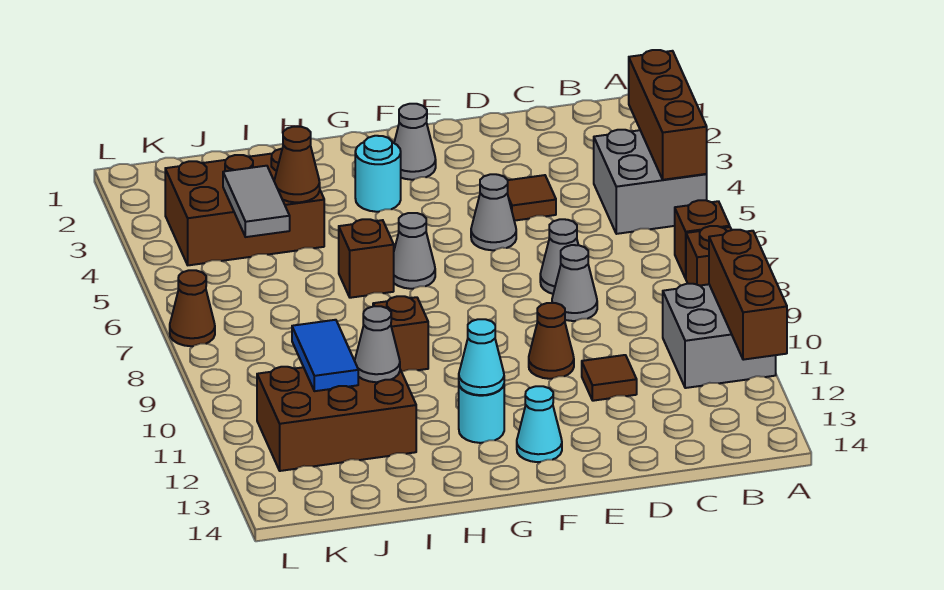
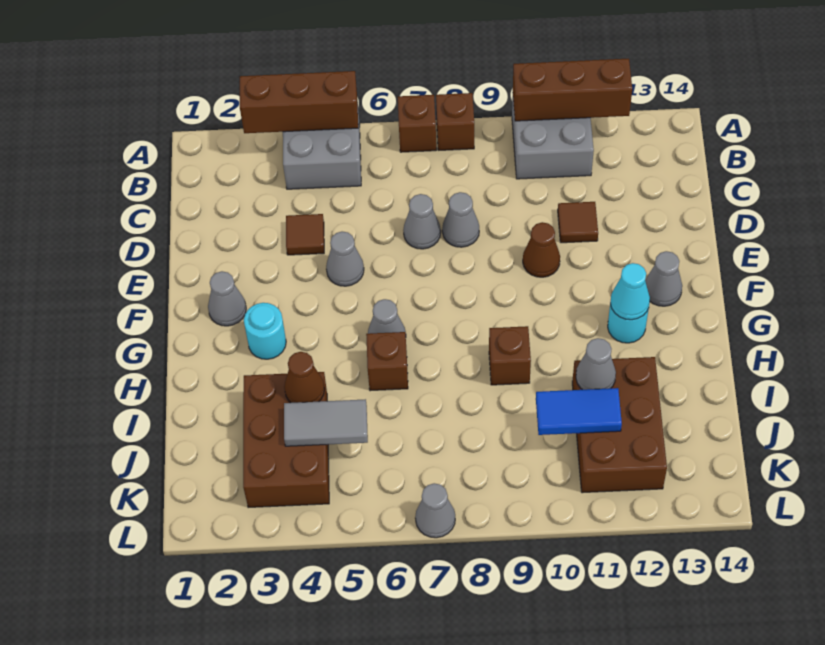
cyan cone F13 level 1 -> grey cone F13 level 1
brown cone L7 level 1 -> grey cone L7 level 1

